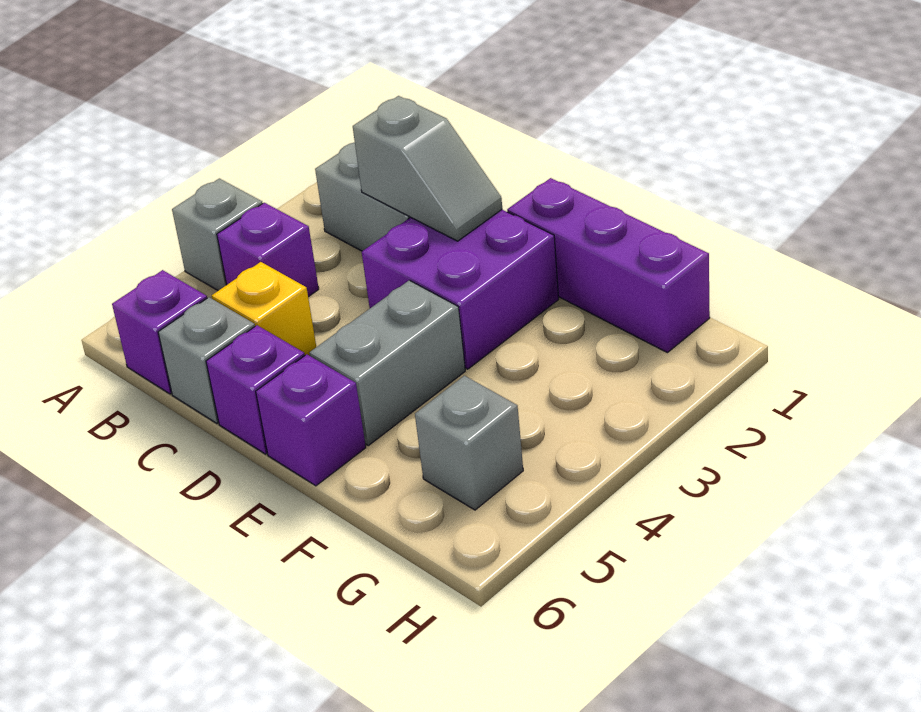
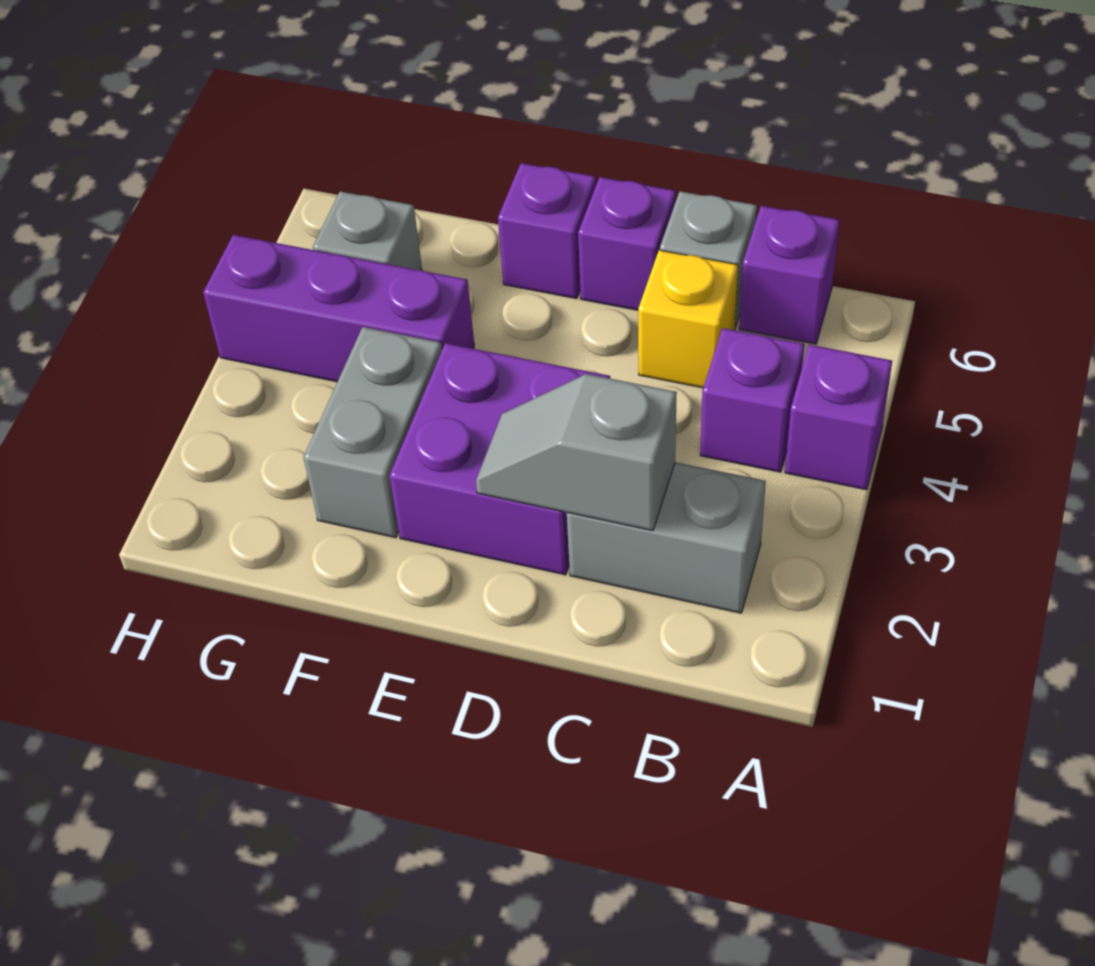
grey brick A4 level 1 -> purple brick A4 level 1
purple brick E1:G1 level 1 -> purple brick F4:H4 level 1
grey brick E4:E5 level 1 -> grey brick F2:F3 level 1

